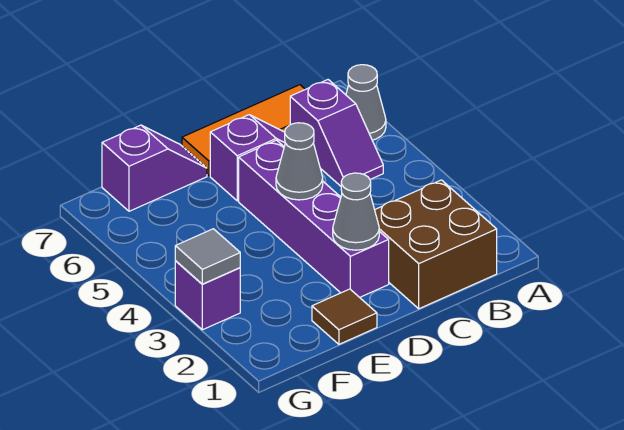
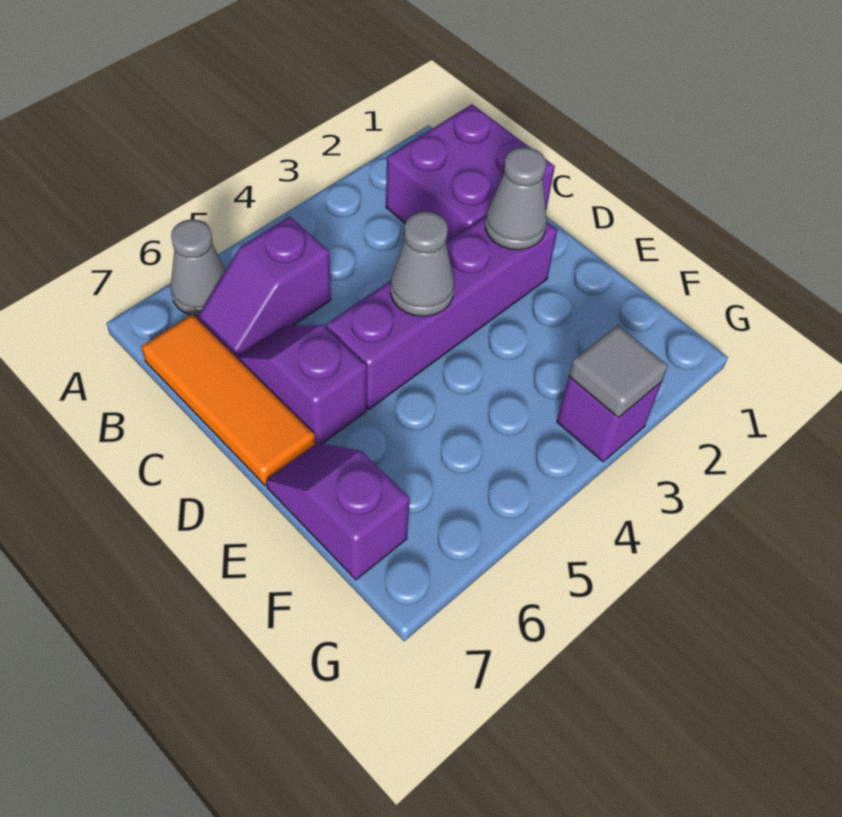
brown brick B1:C2 level 1 -> purple brick B1:C2 level 1
purple slope B5:B6 level 1 top 6 -> purple slope B5:B6 level 1 top 5
brown tile E1 level 1 -> none

